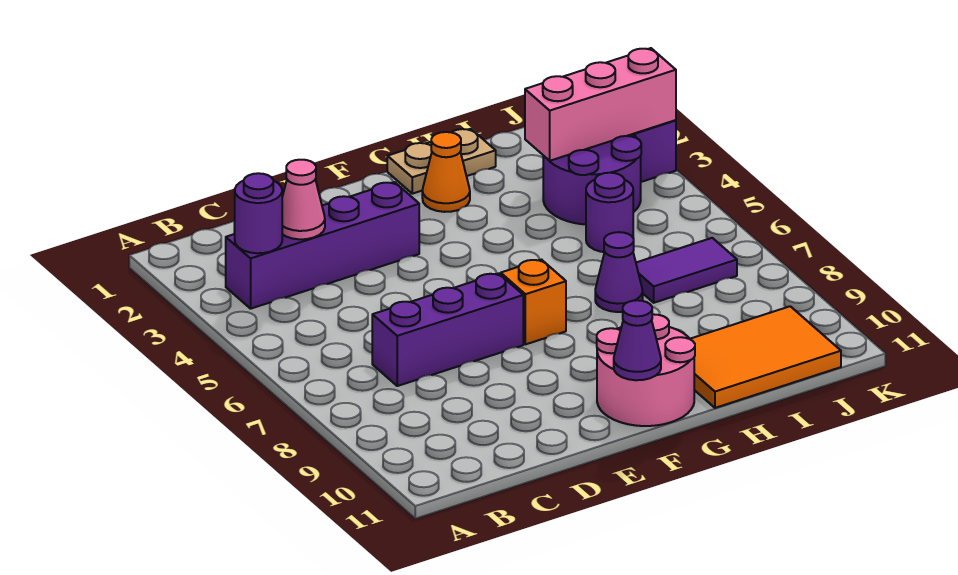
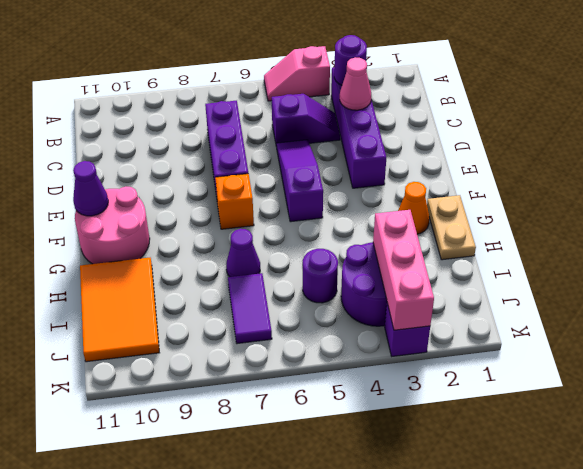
none -> pink slope A4:A5 level 1 top 4
none -> purple slope C4:C5 level 1 top 5
none -> purple slope D5:F5 level 1 top F

